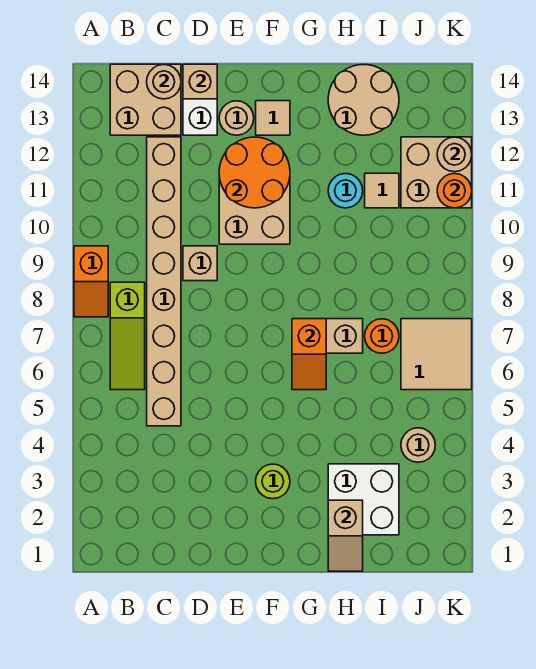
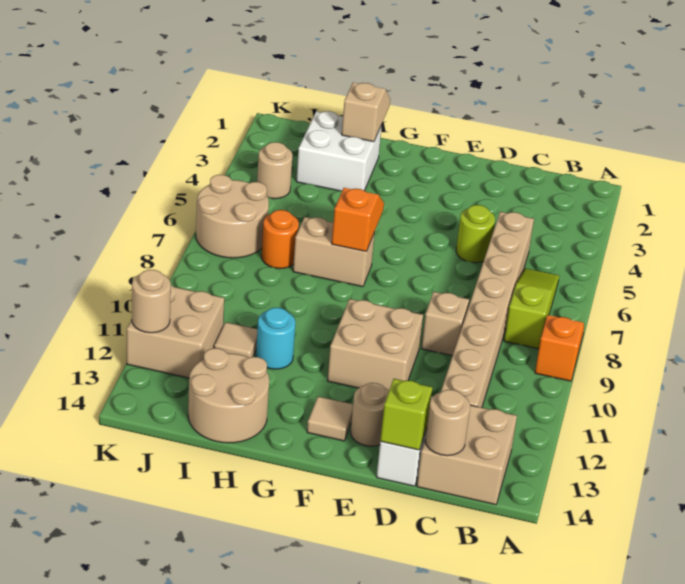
tan brick D14 level 2 -> lime brick D14 level 2
orange round brick E11:F12 level 2 -> none
lime round brick F3 level 1 -> lime round brick D5 level 1
tan tile J6:K7 level 1 -> tan round brick J6:K7 level 1
orange round brick K11 level 2 -> none

